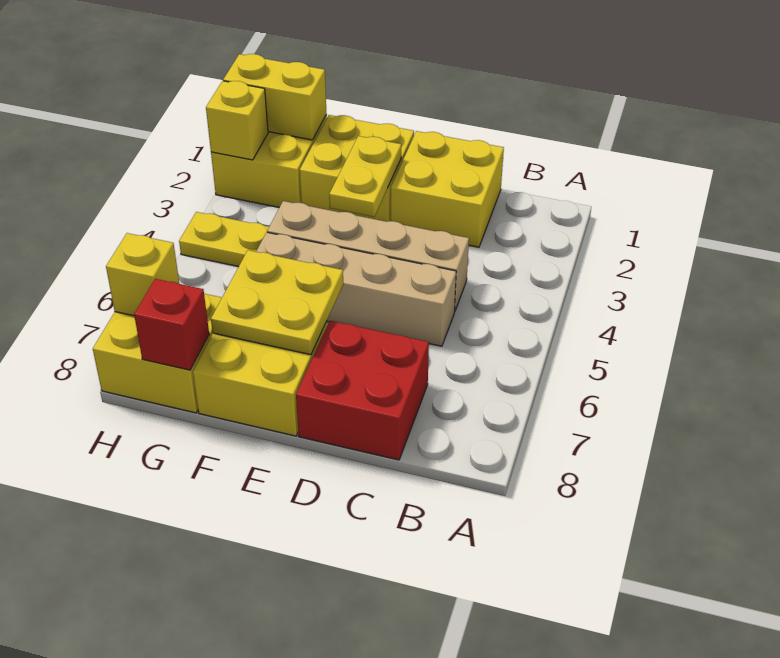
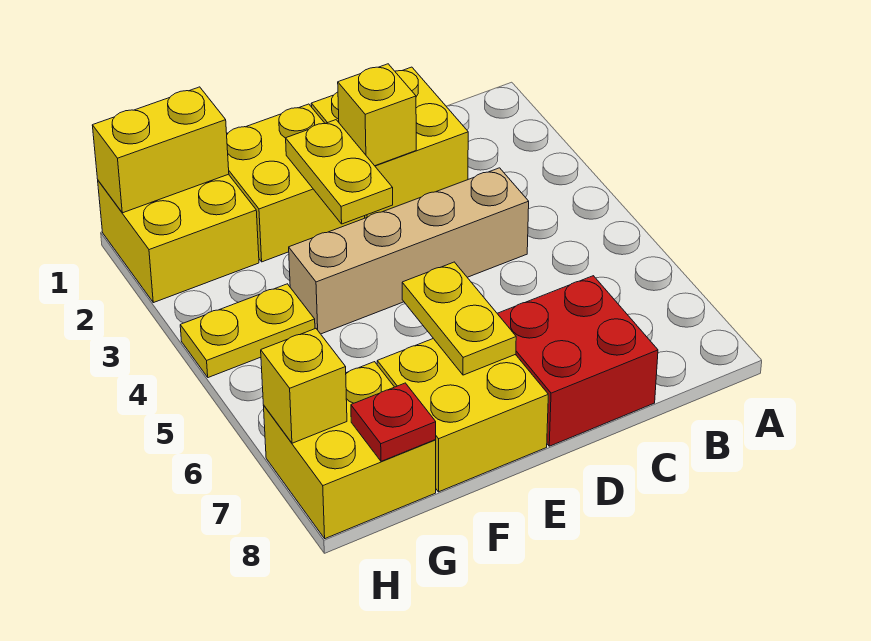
tan brick C5:F5 level 1 -> none
yellow plate E6:F7 level 2 -> yellow plate E6:E7 level 2
red brick G8 level 2 -> red plate G8 level 2
yellow brick H2 level 2 -> yellow brick D2 level 2

